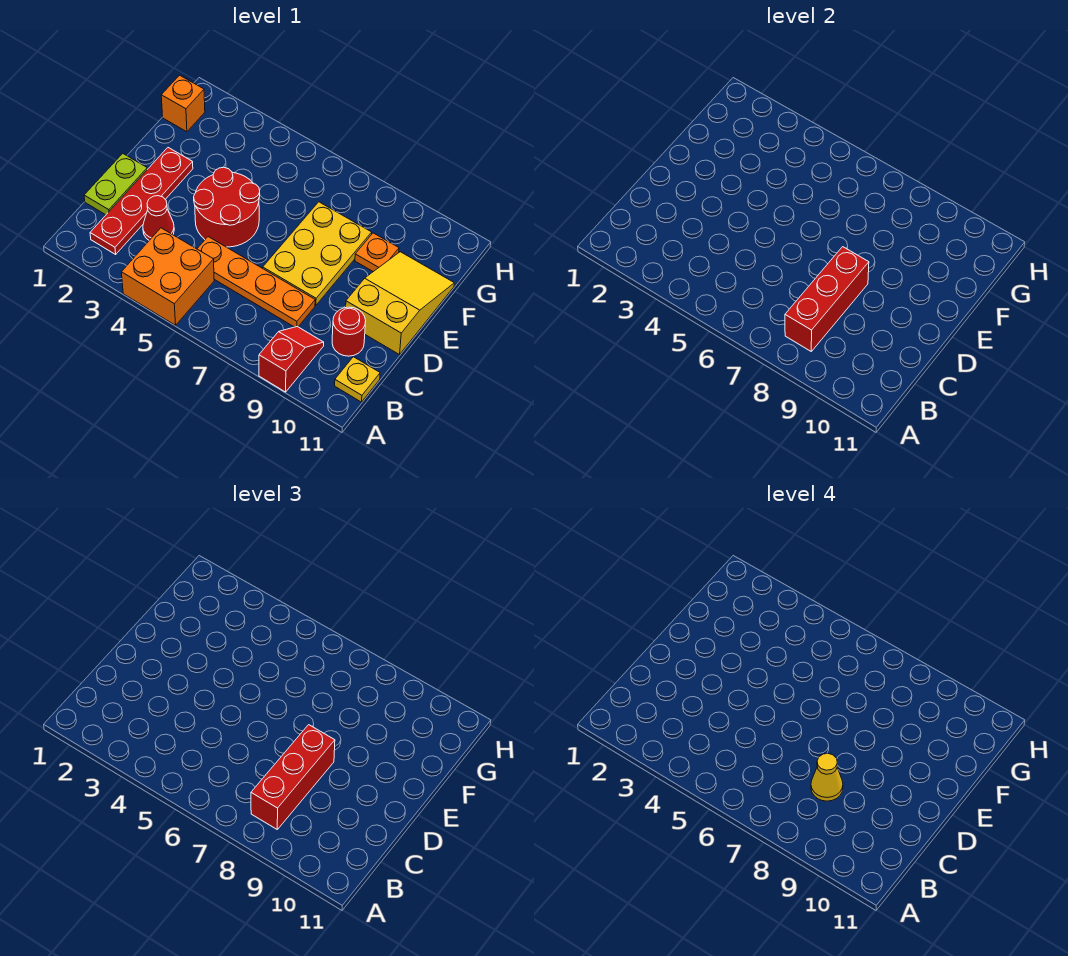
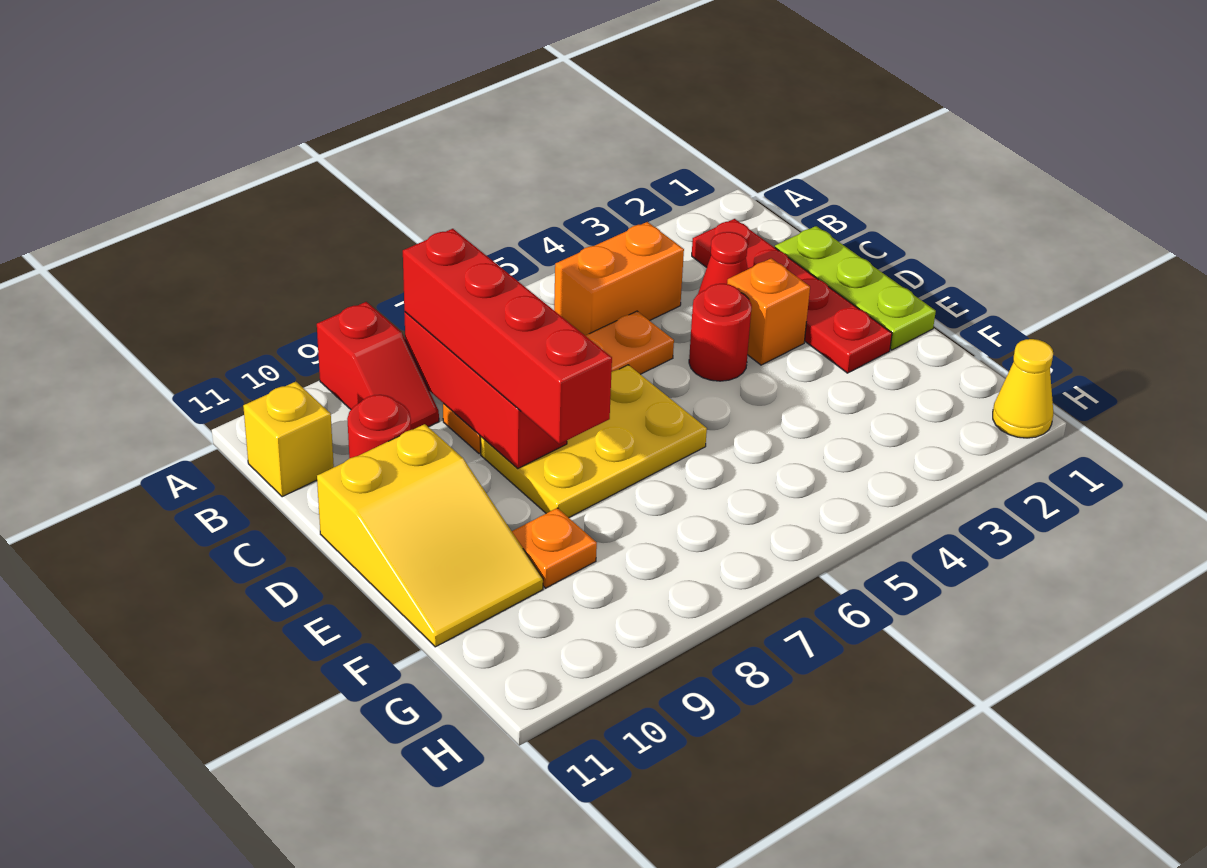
orange brick A4:B5 level 1 -> orange brick B4:B5 level 1
red brick B8:D8 level 3 -> red brick B8:E8 level 3
yellow plate B11 level 1 -> yellow brick B11 level 1
lime plate C1:D1 level 1 -> lime plate C1:E1 level 1
yellow cone C8 level 4 -> yellow cone H1 level 1
red round brick D4:E5 level 1 -> red round brick D4 level 1
yellow plate D7:F8 level 1 -> yellow plate D6:E8 level 1
orange brick G1 level 1 -> orange brick D3 level 1

